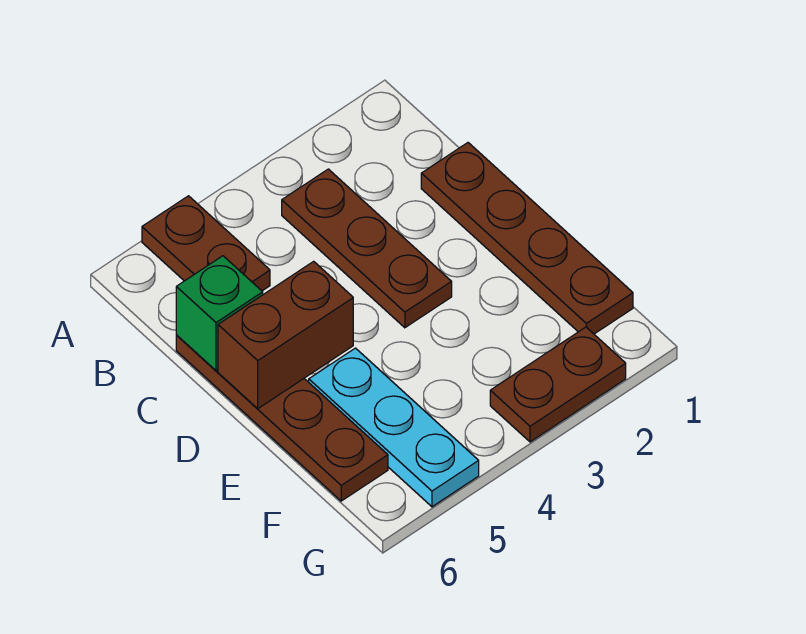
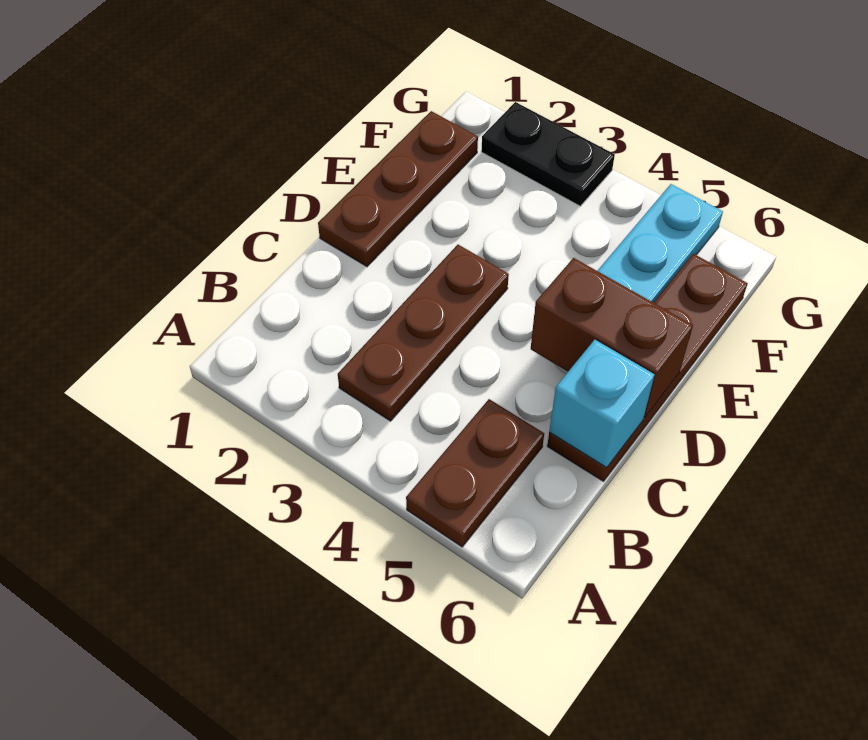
brown plate C1:F1 level 1 -> brown plate D1:F1 level 1
green brick C6 level 2 -> cyan brick C6 level 2
brown plate G2:G3 level 1 -> black plate G2:G3 level 1

